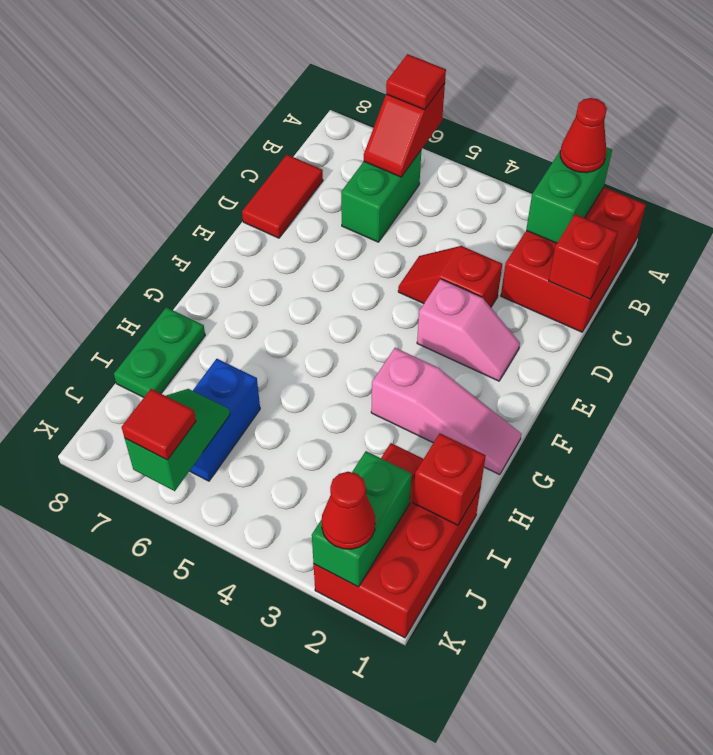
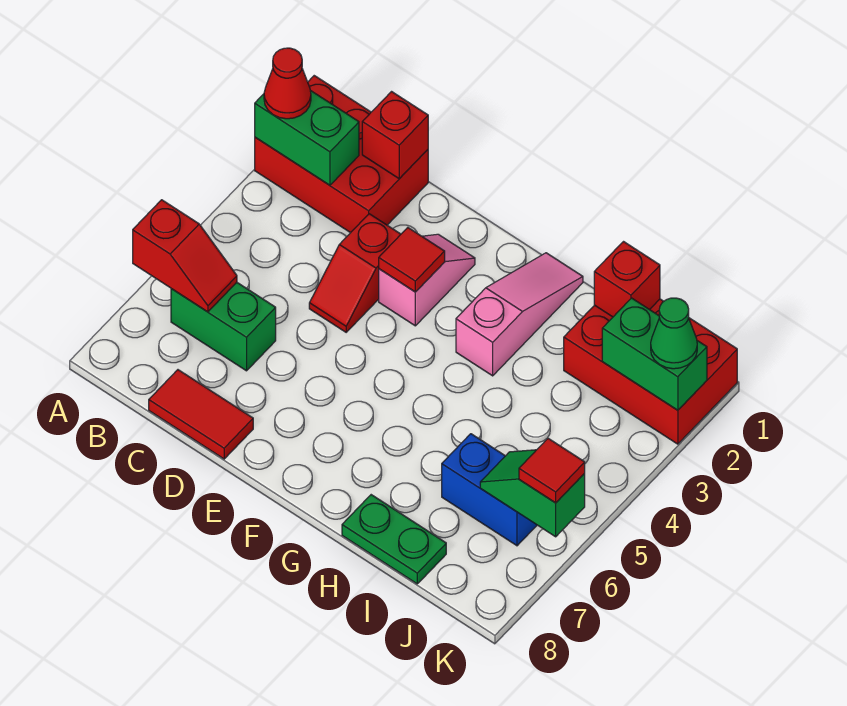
red tile A6 level 3 -> red tile E3 level 2
red cone K2 level 3 -> green cone K2 level 3

